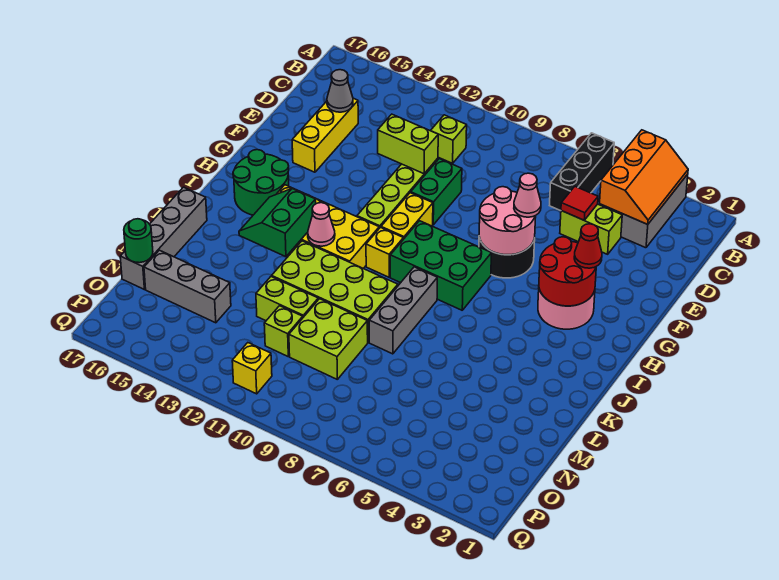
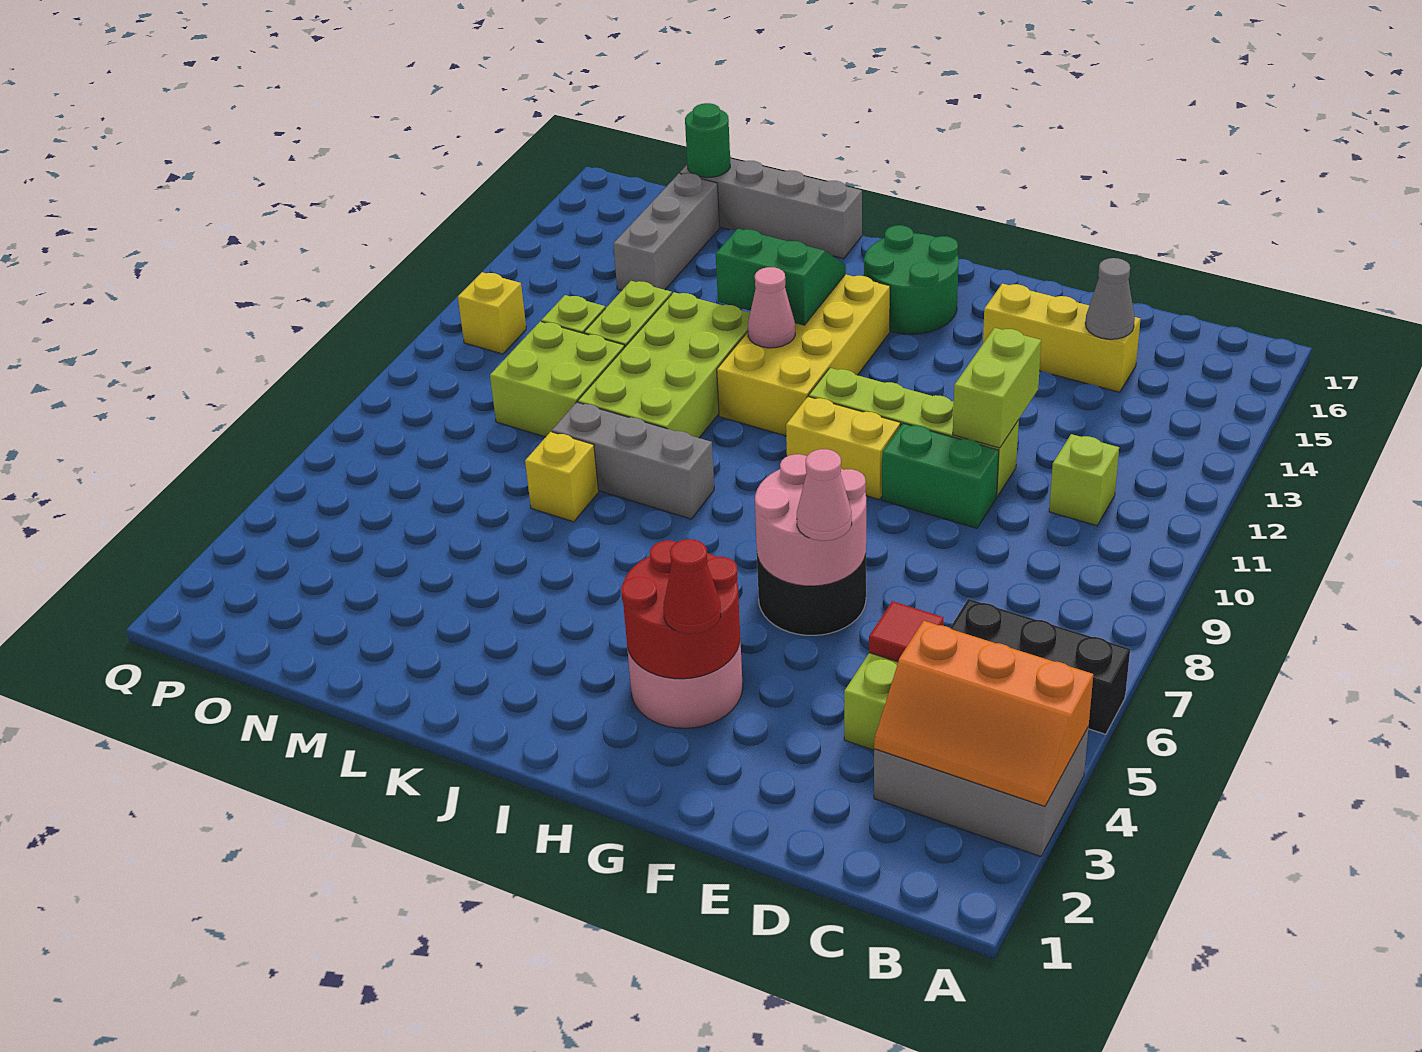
green brick H7:I9 level 1 -> none
yellow brick I10 level 1 -> yellow brick L7 level 1

